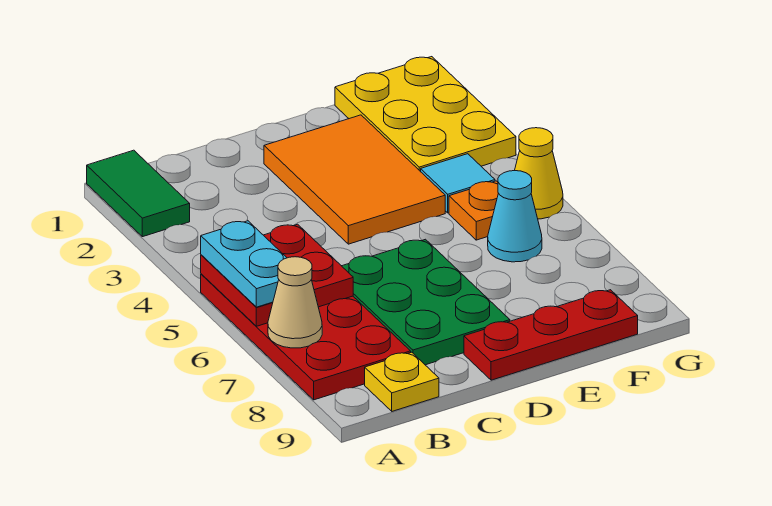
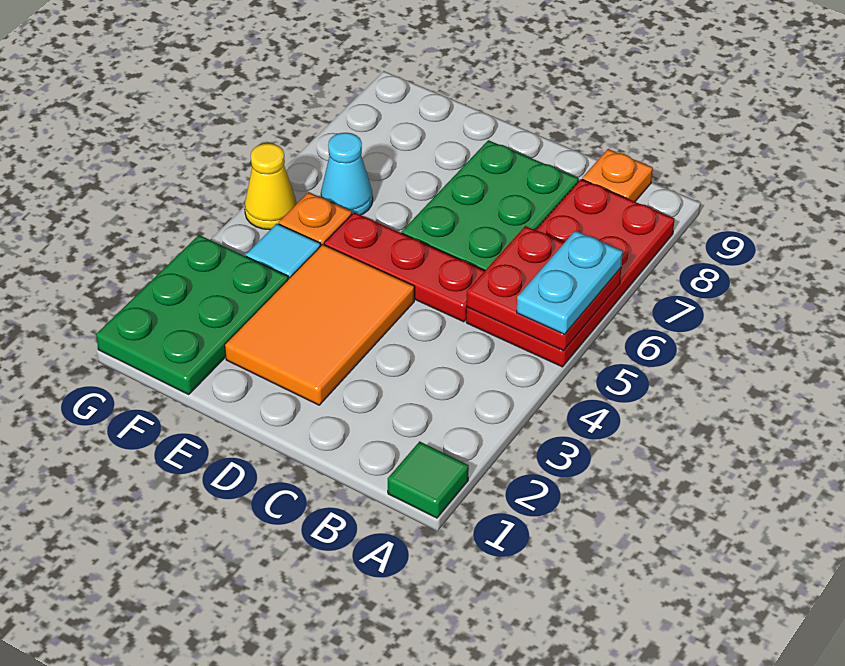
green tile A1:A2 level 1 -> green tile A1 level 1
tan cone A7 level 2 -> none
yellow plate B9 level 1 -> orange plate B9 level 1
red plate D9:F9 level 1 -> red plate C5:E5 level 1
yellow plate F1:G3 level 1 -> green plate F1:G3 level 1

